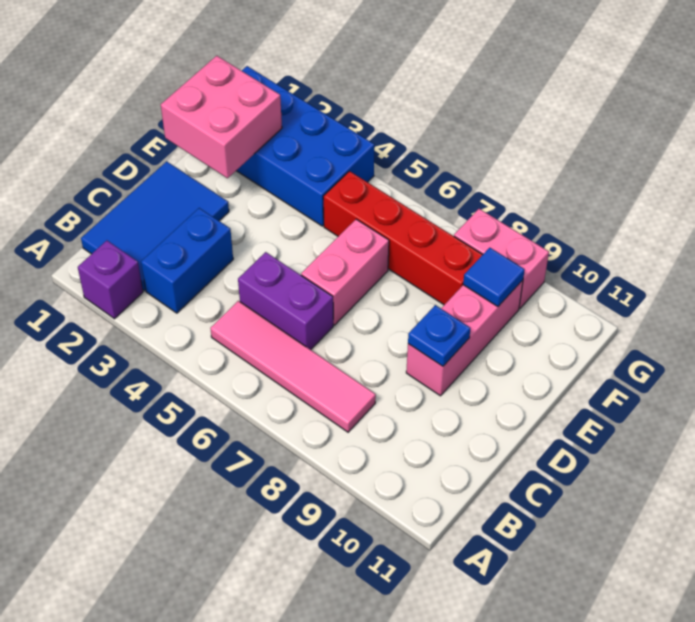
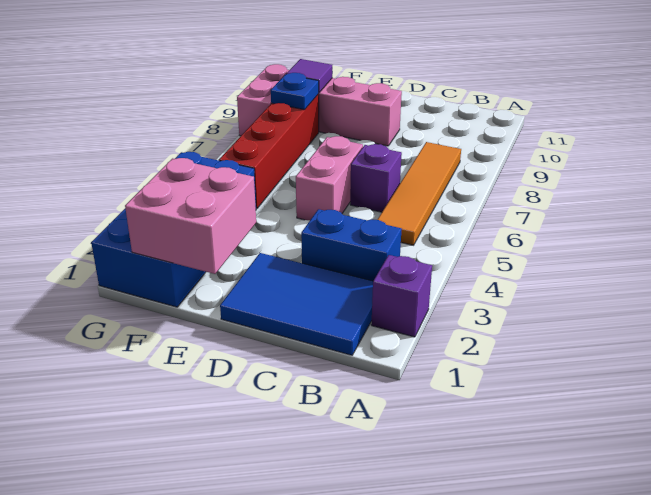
pink tile B5:B8 level 1 -> orange tile B5:B8 level 1
purple brick C5:C6 level 1 -> purple brick C6 level 1
pink brick D6:E6 level 1 -> pink brick D5:D6 level 1
blue plate D9 level 2 -> blue plate F8 level 2
blue tile F9 level 2 -> purple tile F9 level 2

